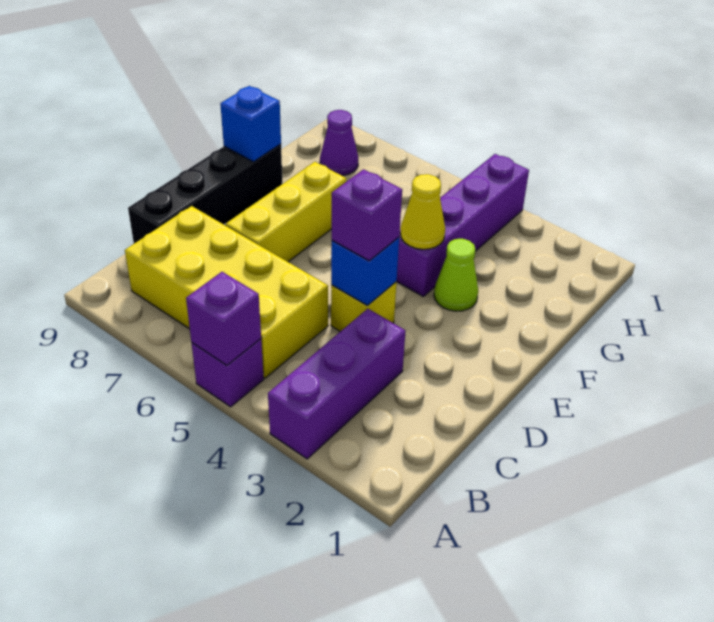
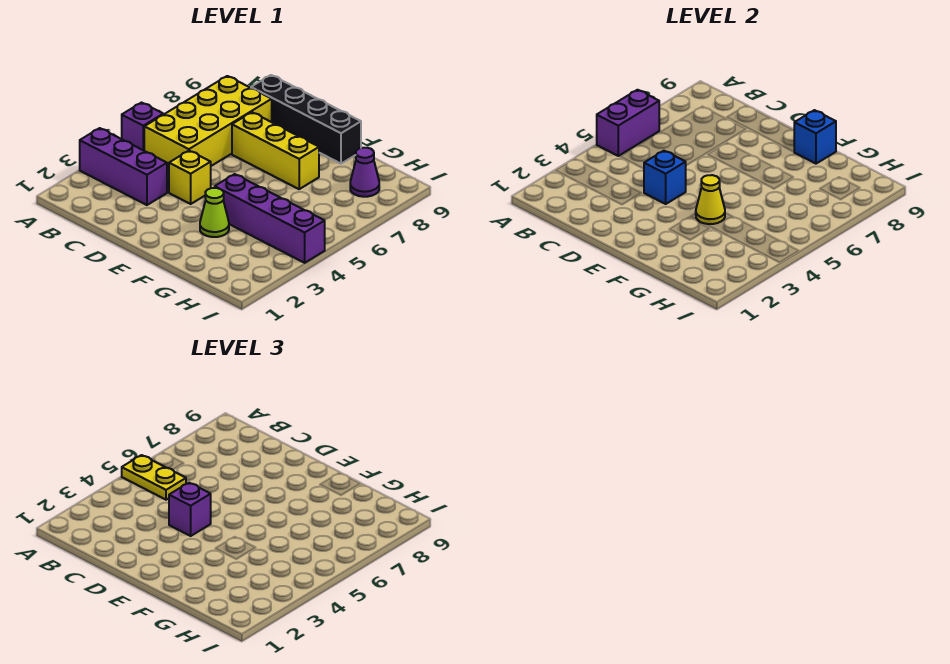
purple brick A5 level 2 -> purple brick A5:A6 level 2
none -> yellow plate A5:B5 level 3

